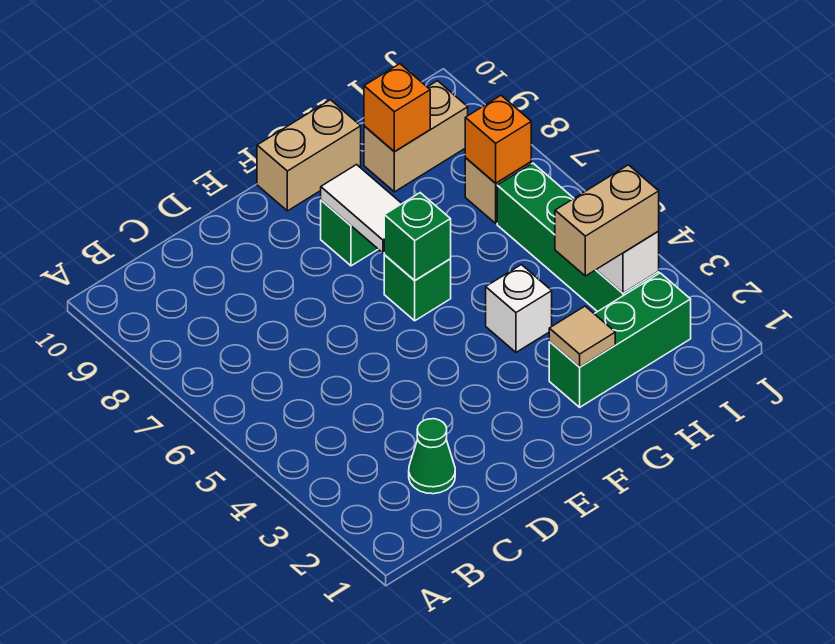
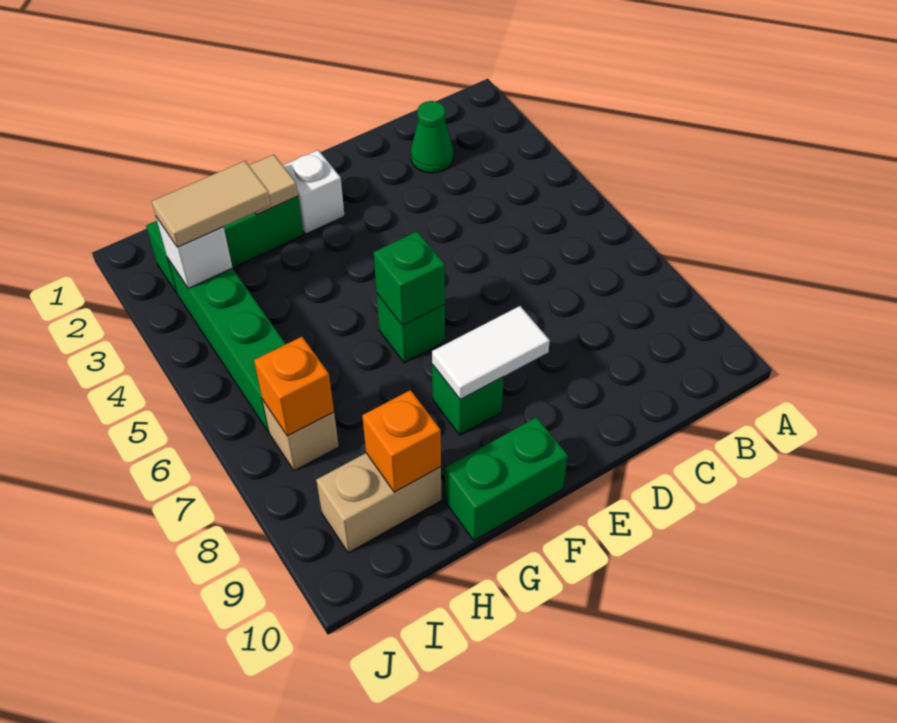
white tile F7:F8 level 2 -> white tile E8:F8 level 2
tan brick F10:G10 level 1 -> green brick F10:G10 level 1
white brick G4 level 1 -> white brick F2 level 1
tan brick H3:I3 level 3 -> tan tile H3:I3 level 3

